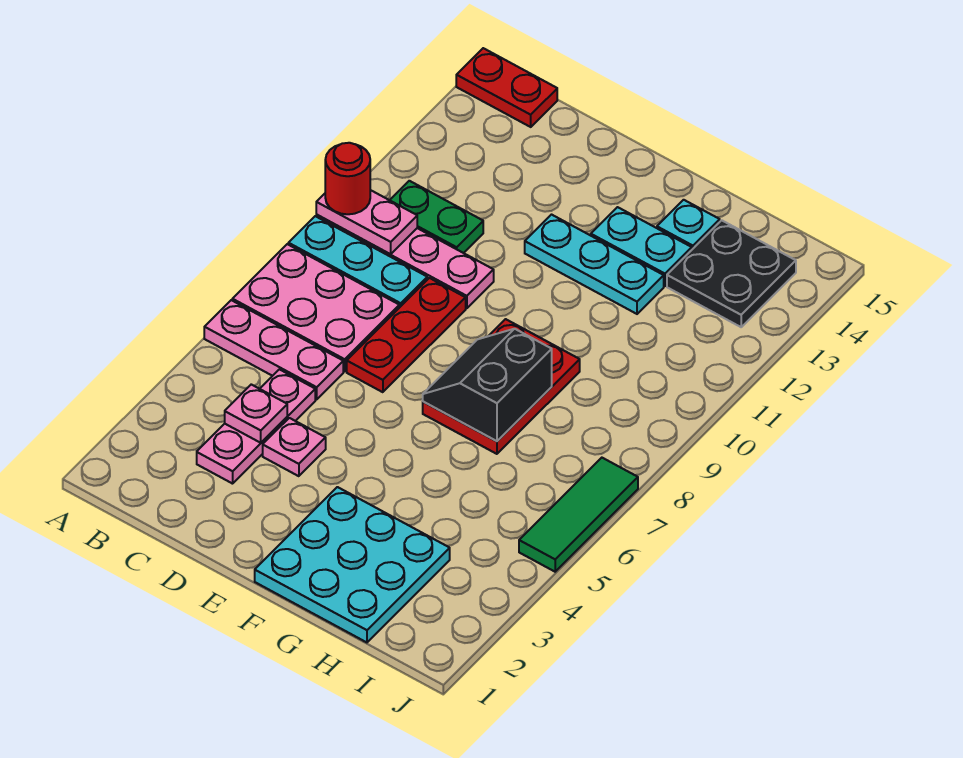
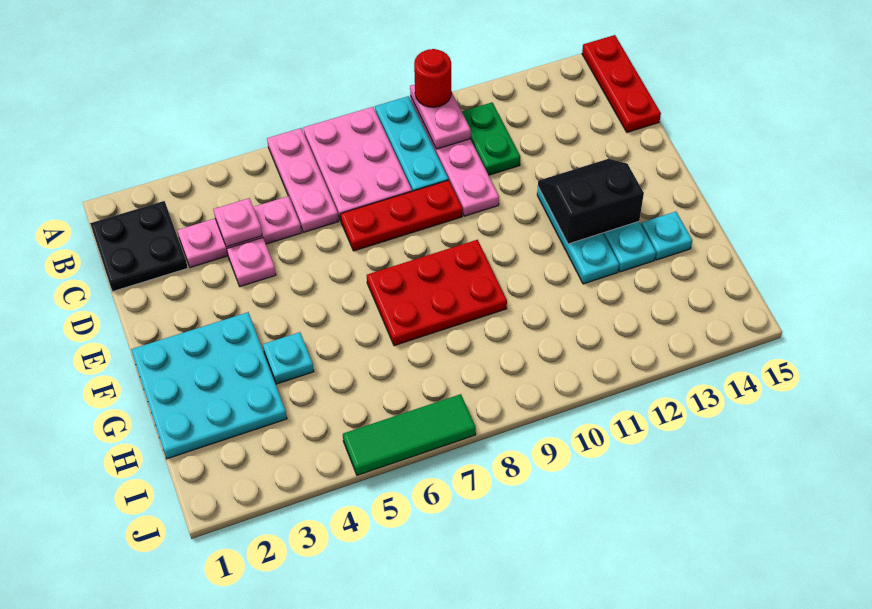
red plate A15:B15 level 1 -> red plate A15:C15 level 1
black slope F7:G8 level 2 top G -> black slope E12:F13 level 2 top F
none -> cyan plate G4 level 1
black plate H13:I14 level 1 -> black plate B1:C2 level 1

